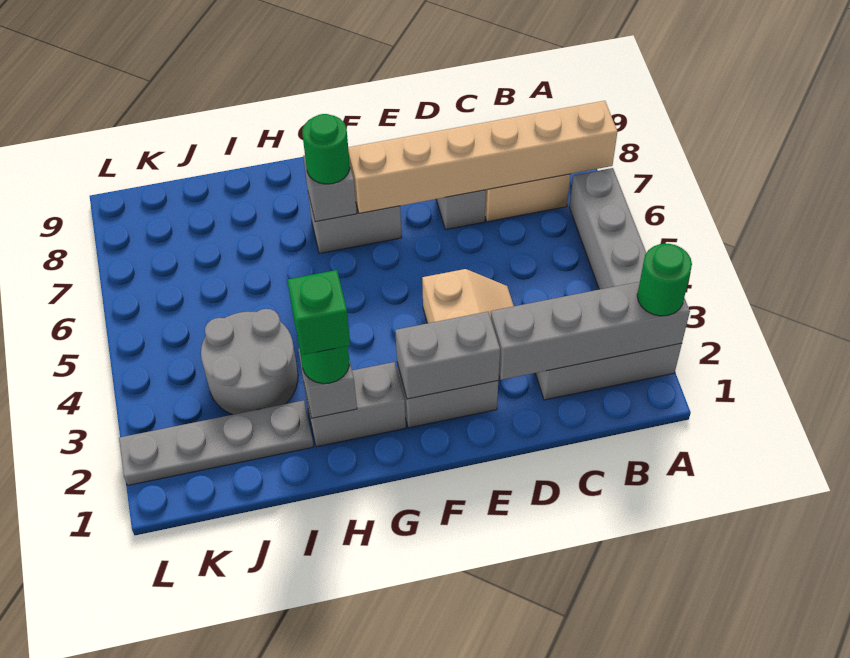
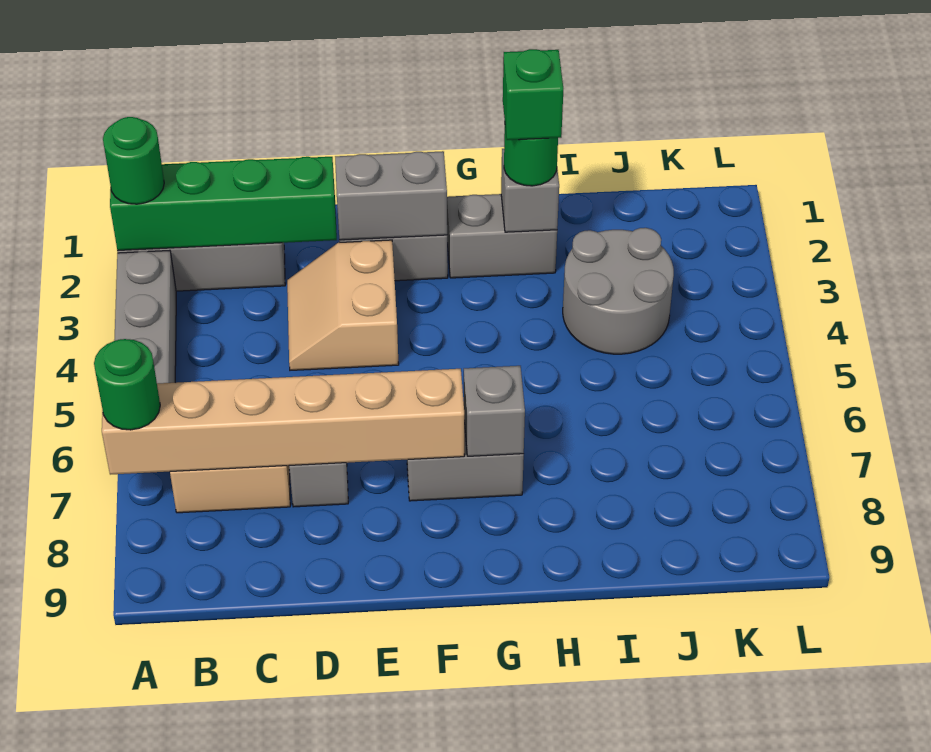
grey brick A2:D2 level 2 -> green brick A2:D2 level 2
green round brick G7 level 3 -> green round brick A7 level 3
grey plate I2:L2 level 1 -> none

